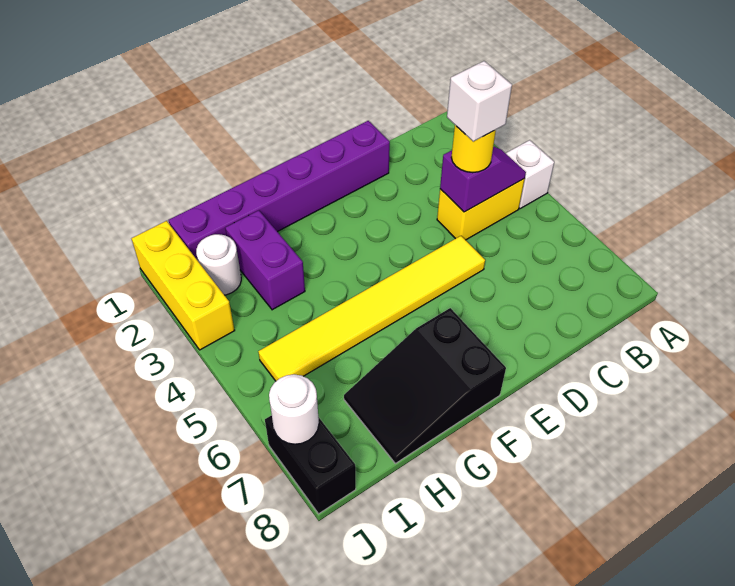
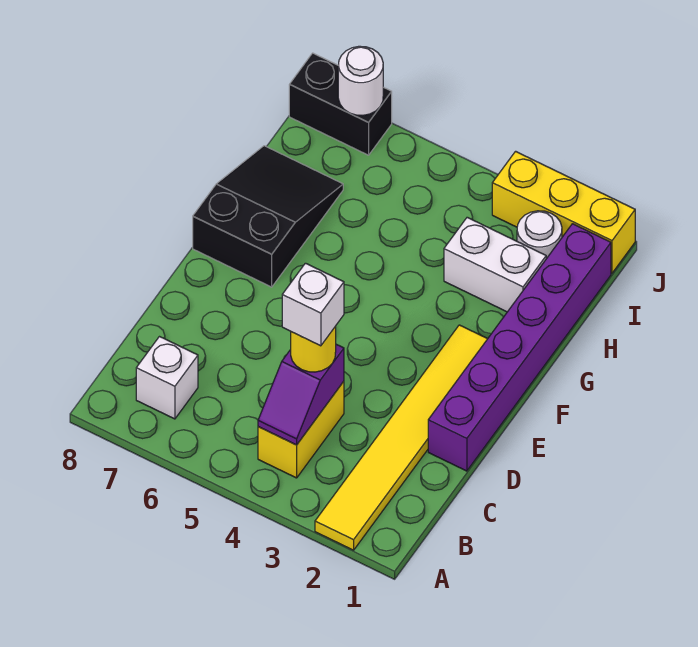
white brick A4 level 1 -> white brick B7 level 1
yellow tile D5:I5 level 1 -> yellow tile A2:F2 level 1
purple brick H2:H3 level 1 -> white brick H2:H3 level 1

